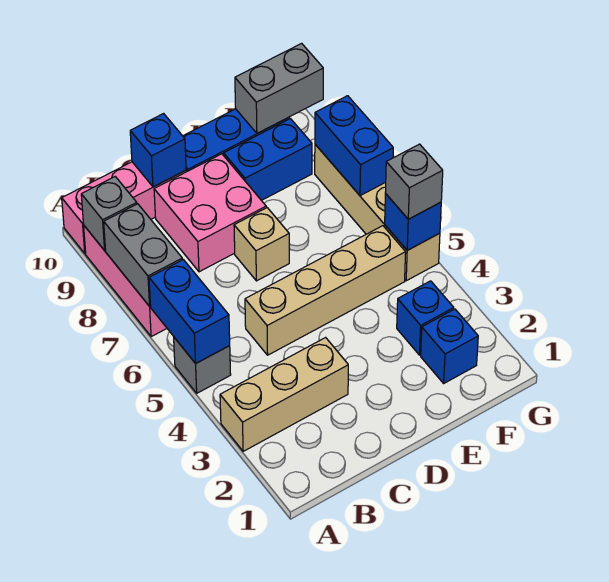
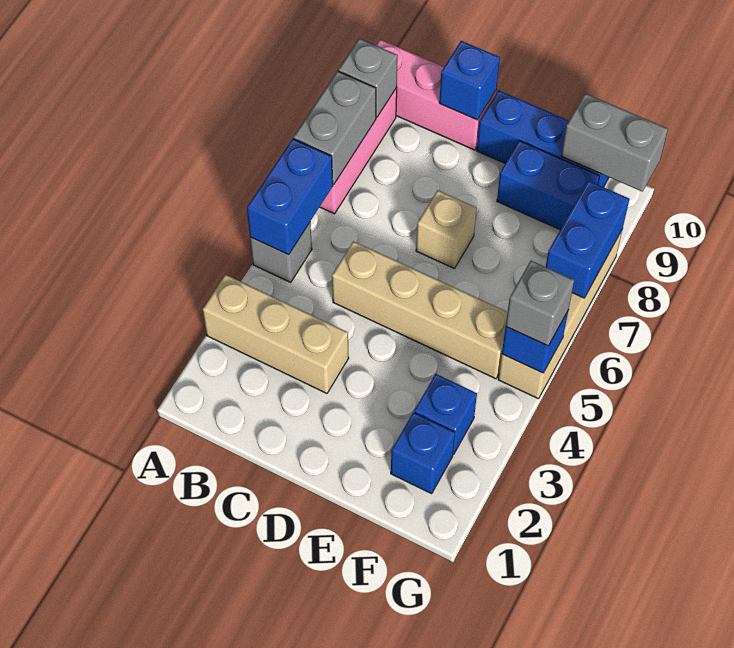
pink brick C8:D9 level 1 -> none

